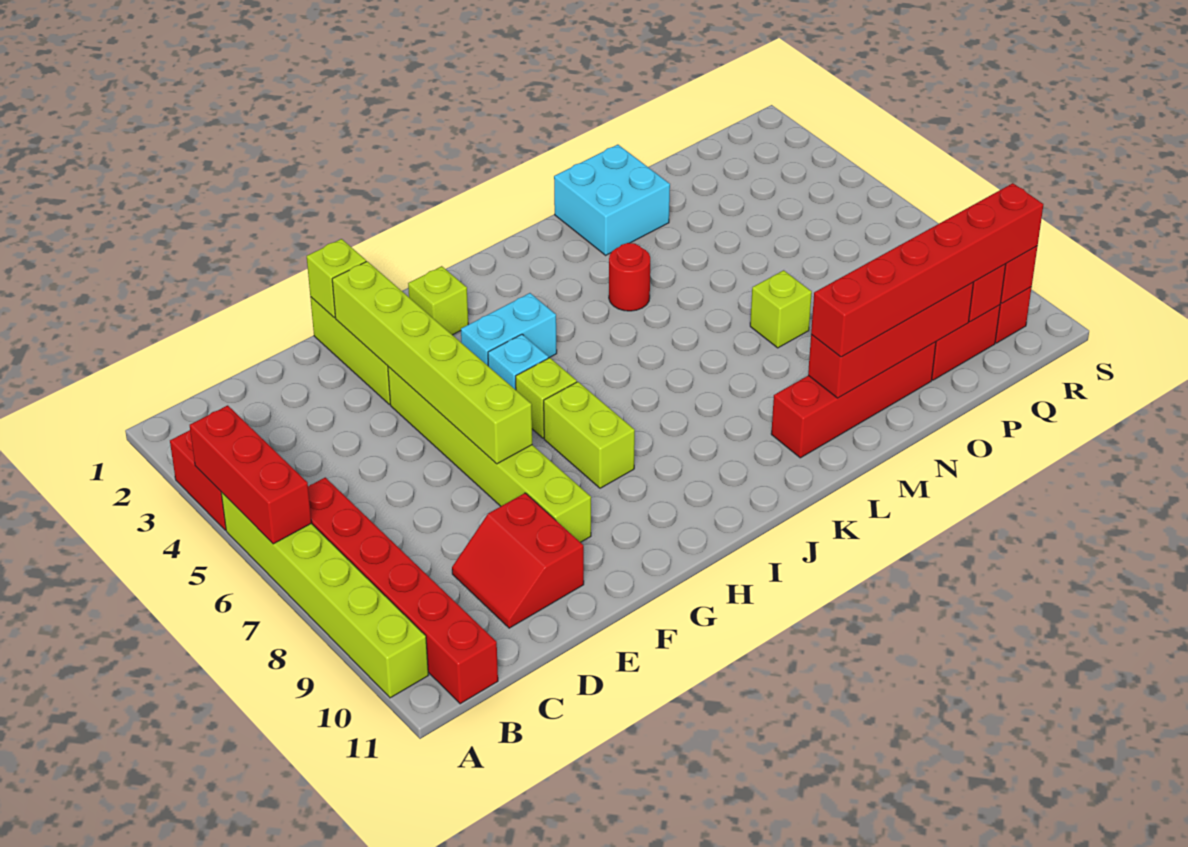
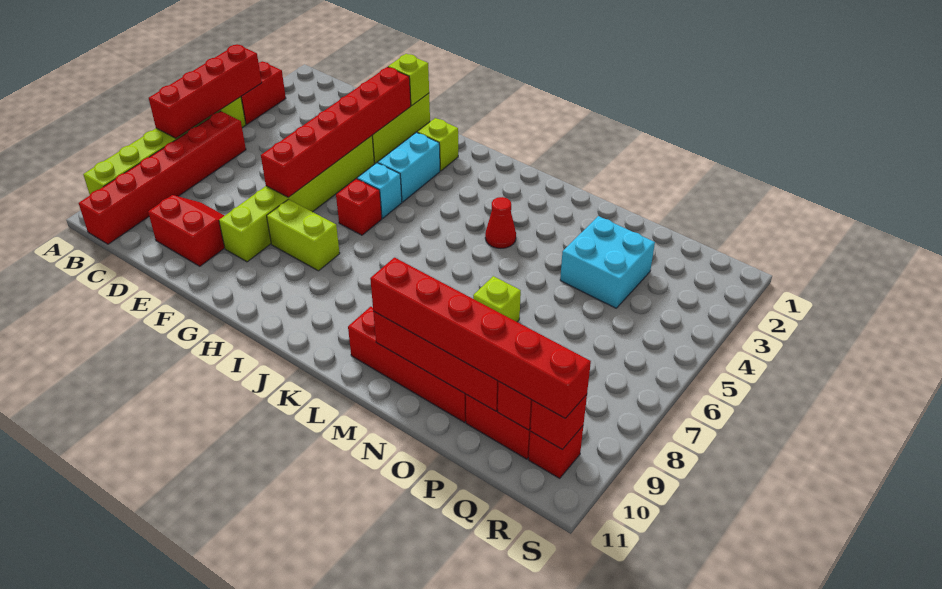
red brick A4:A6 level 2 -> red brick A4:A7 level 2
red slope D9:E10 level 1 top E -> red slope D9:E10 level 1 top 10
lime brick F2:F7 level 2 -> red brick F2:F7 level 2
cyan brick H4:I4 level 1 -> cyan brick H3:H4 level 1
lime brick H6 level 1 -> red brick H6 level 1
lime brick H7:H8 level 1 -> lime brick G8:H8 level 1
red round brick L4 level 1 -> red cone L4 level 1
cyan brick M1:N2 level 1 -> cyan brick O3:P4 level 1

